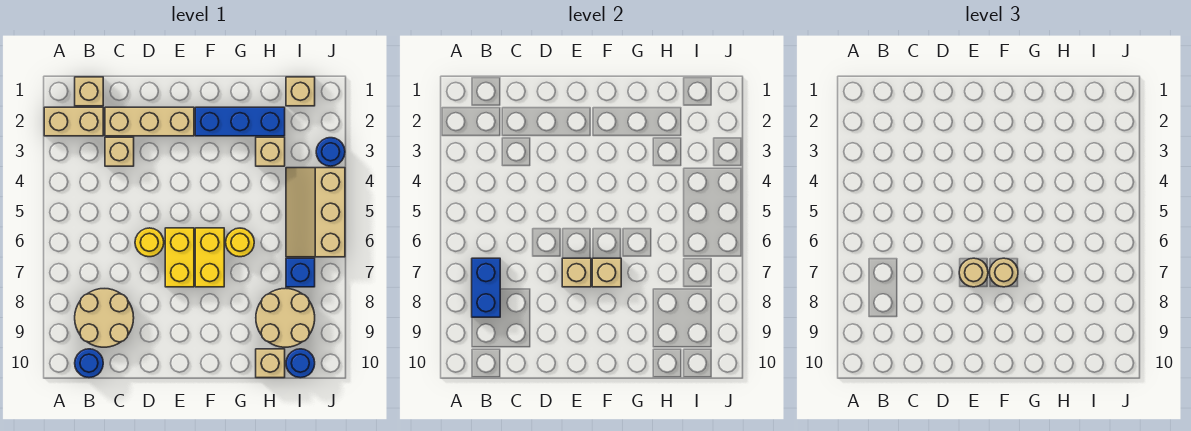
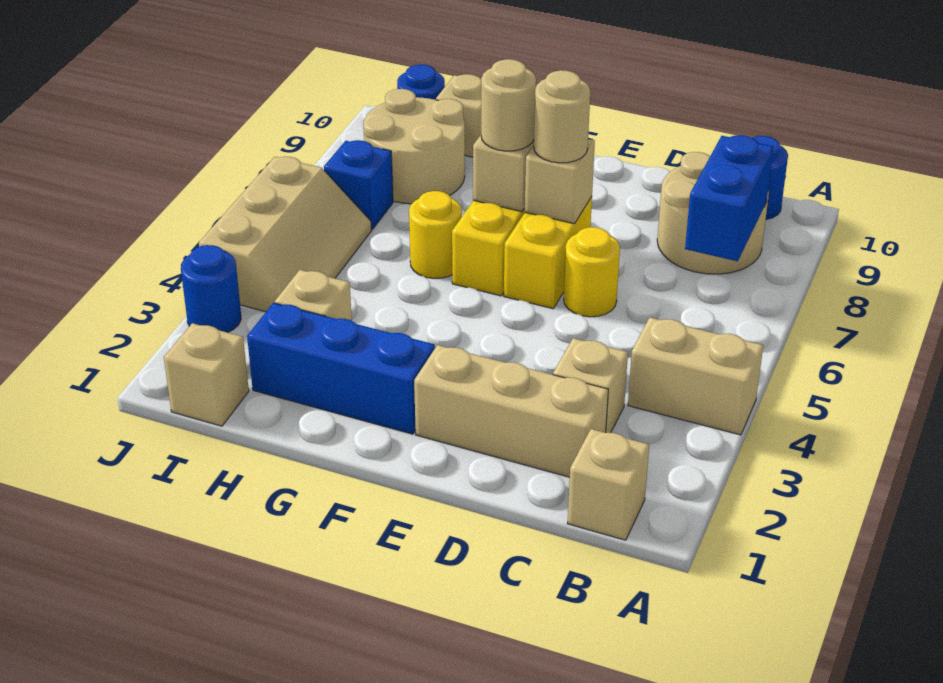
tan brick A2:B2 level 1 -> tan brick A4:B4 level 1

